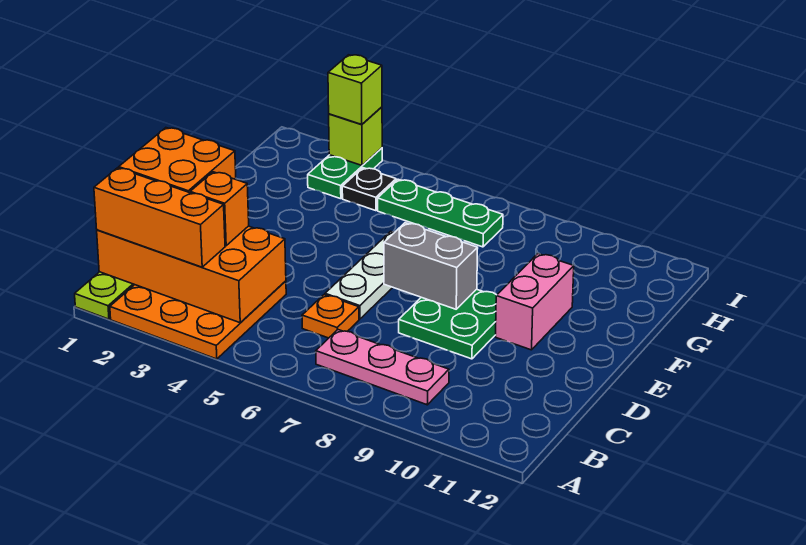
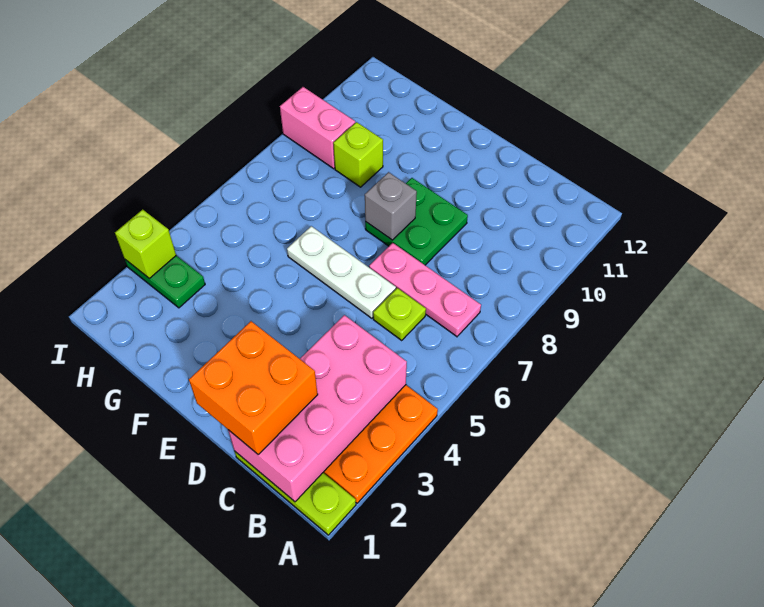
orange brick B1:C4 level 2 -> pink brick B1:C4 level 2
orange brick B1:B3 level 3 -> none
pink plate B7:B9 level 1 -> pink plate B7:D7 level 1
orange brick C3 level 3 -> none
orange plate C6 level 1 -> lime plate C6 level 1
grey brick E7:E8 level 2 -> grey brick E8 level 2
pink brick E10:F10 level 1 -> pink brick H9:I9 level 1
black plate H4 level 1 -> none
green plate H5:H7 level 1 -> none
lime brick I3 level 3 -> lime brick G9 level 1

